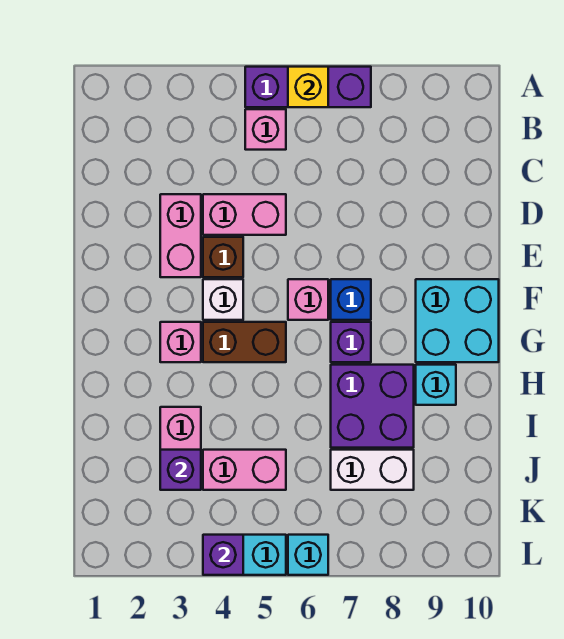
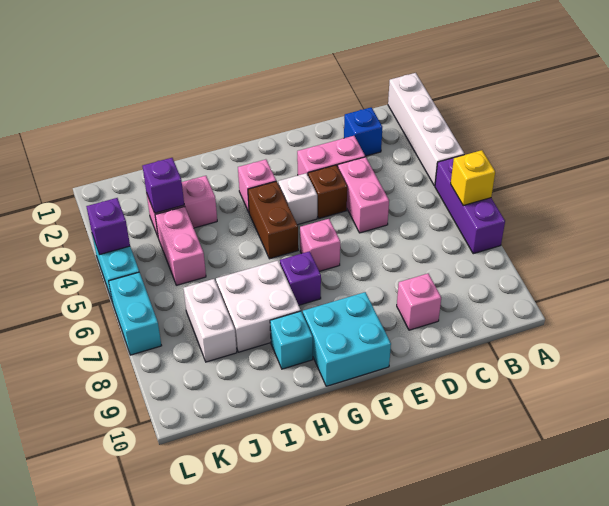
none -> white brick A1:A4 level 1
pink brick B5 level 1 -> pink brick D9 level 1
blue brick F7 level 1 -> blue brick C2 level 1
purple brick H7:I8 level 1 -> white brick H7:I8 level 1
cyan brick L6 level 1 -> cyan brick L6:L7 level 1

